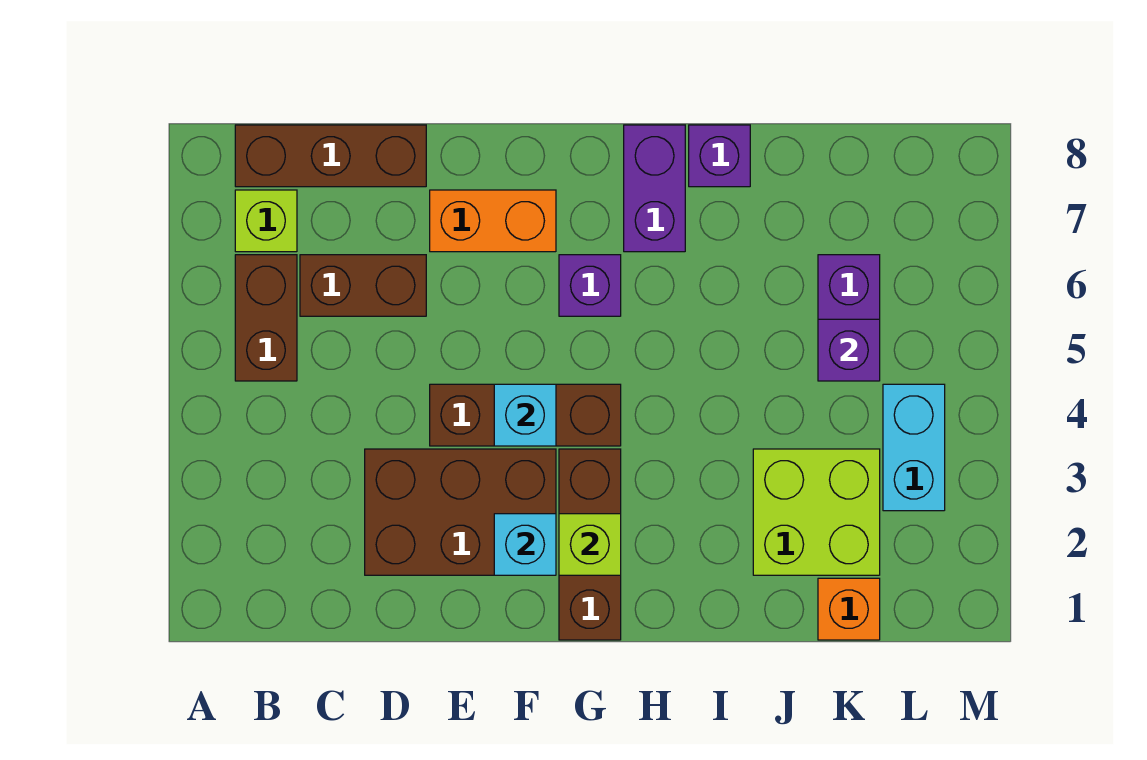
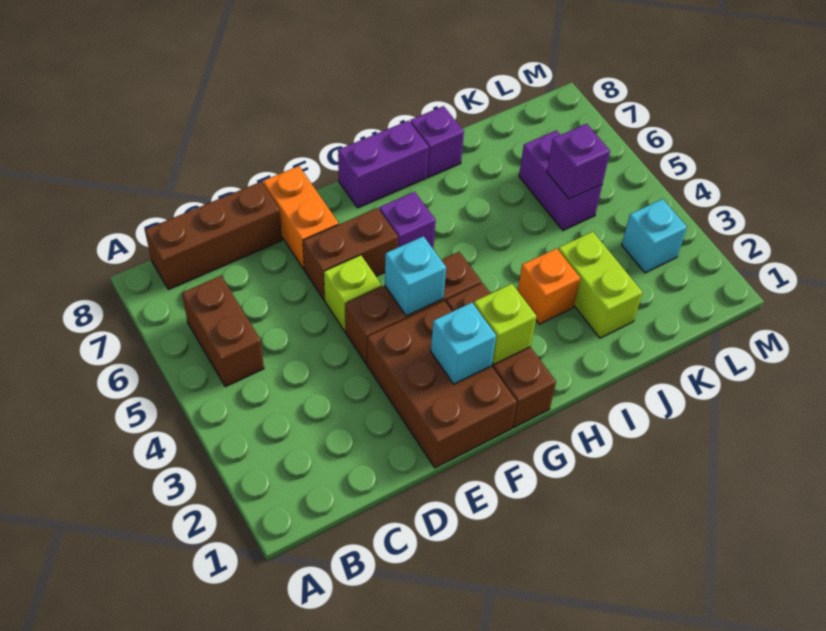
lime brick B7 level 1 -> lime brick E5 level 1
brown brick C6:D6 level 1 -> brown brick E6:F6 level 1
brown brick D2:F3 level 1 -> brown brick E1:F3 level 1
orange brick E7:F7 level 1 -> orange brick E7:E8 level 1
purple brick H7:H8 level 1 -> purple brick G8:H8 level 1
lime brick J2:K3 level 1 -> lime brick J2:J3 level 1
orange brick K1 level 1 -> orange brick I3 level 1
cyan brick L3:L4 level 1 -> cyan brick L3 level 1

